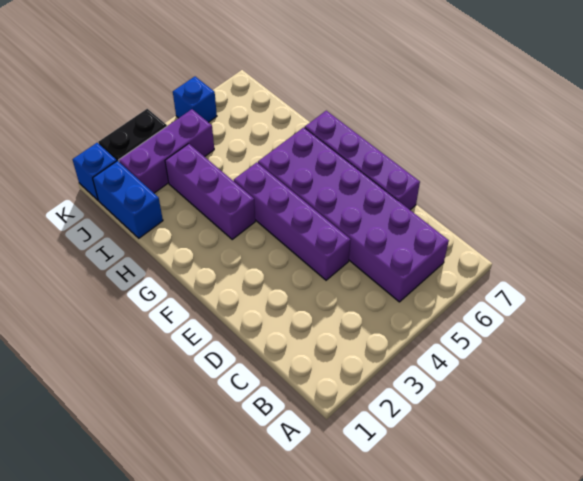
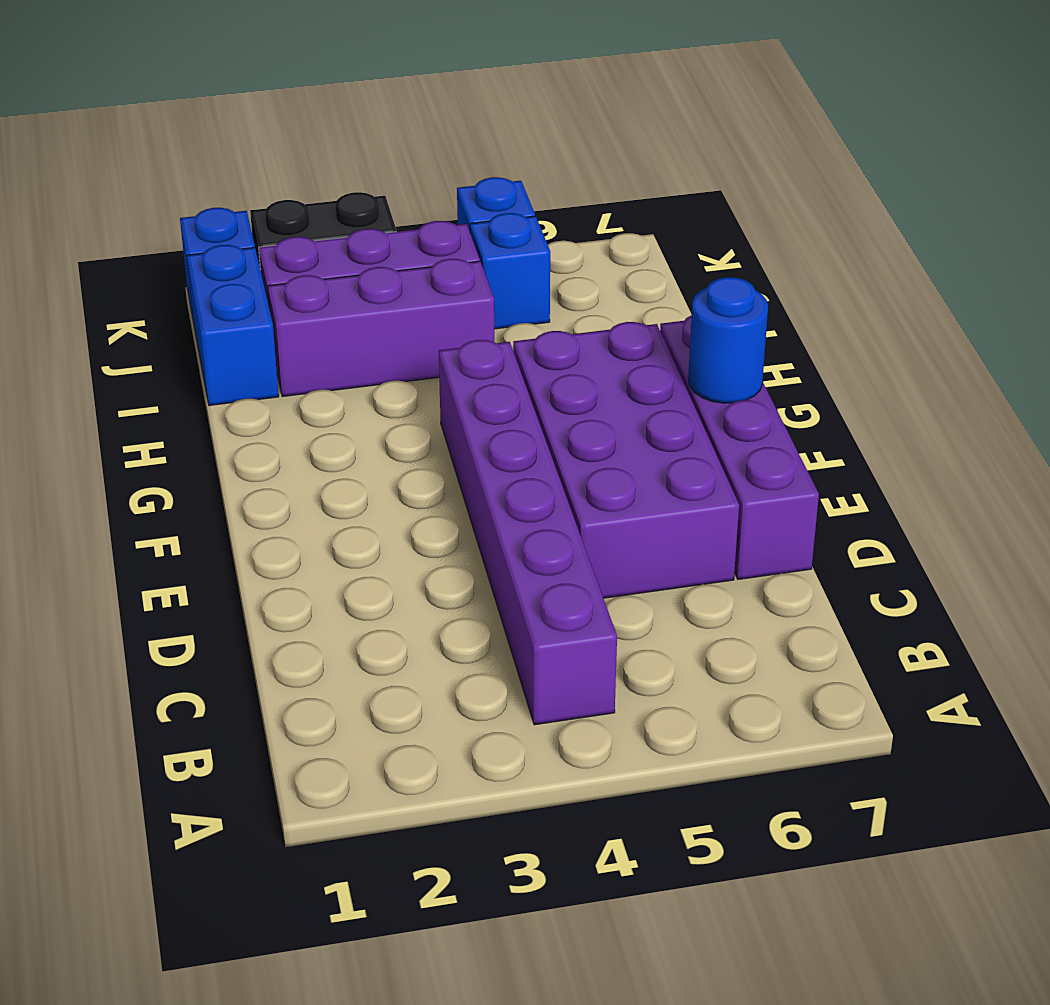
purple brick B5:G6 level 1 -> purple brick D5:G6 level 1
purple brick D4:G4 level 1 -> purple brick B4:G4 level 1
none -> blue round brick F7 level 2
purple brick G3:I3 level 1 -> purple brick I2:I4 level 1
none -> blue brick J5 level 1

